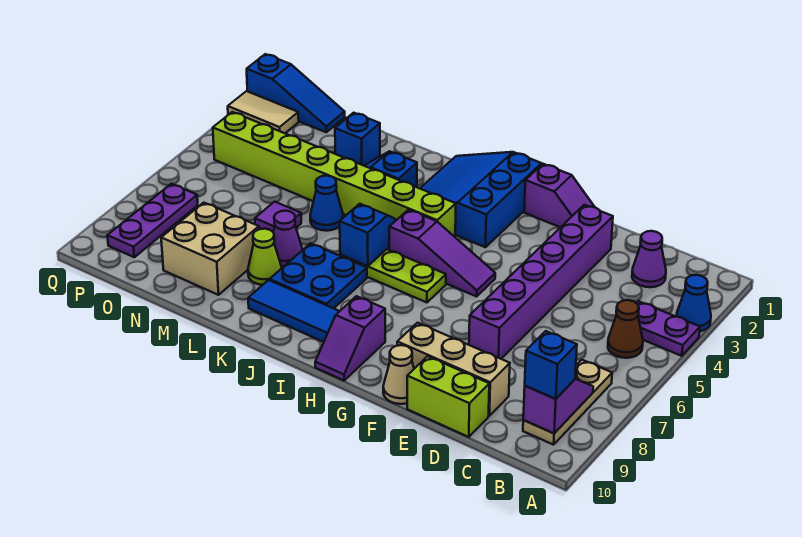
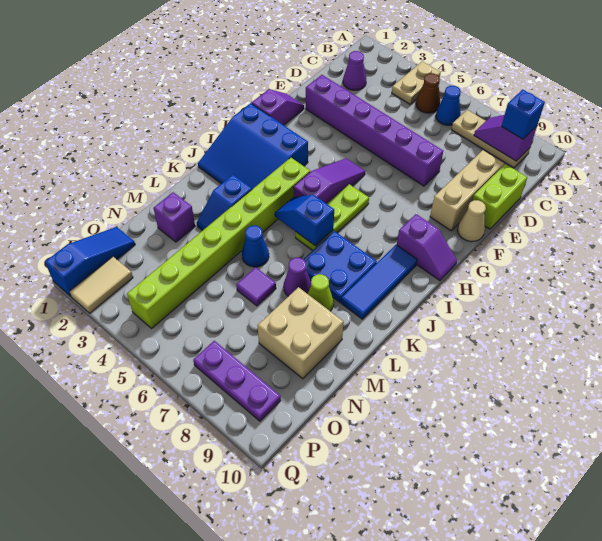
blue cone A3 level 1 -> blue cone B6 level 1
purple plate A4:B4 level 1 -> tan plate A4:B4 level 1
blue brick M2 level 1 -> purple brick M2 level 1

